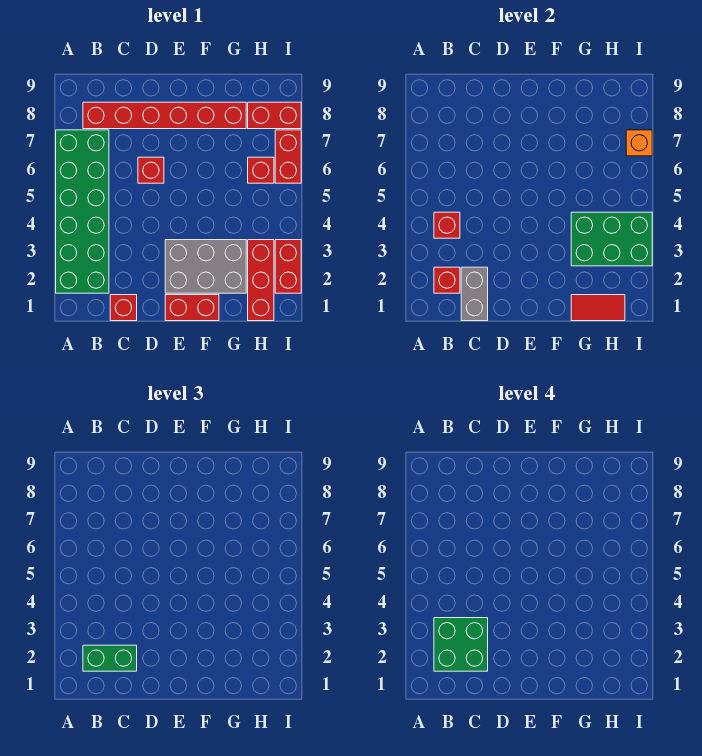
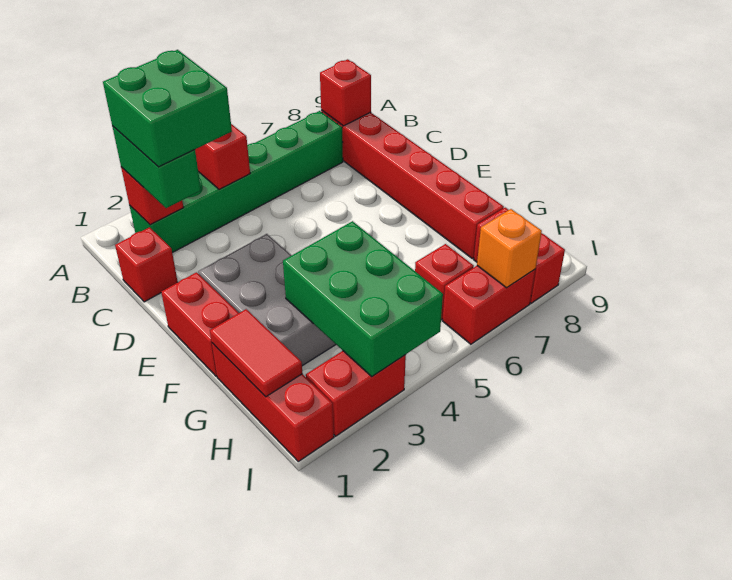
green brick A2:B7 level 1 -> green brick B2:B7 level 1
grey brick C1:C2 level 2 -> none
red brick D6 level 1 -> red brick B8 level 2
red brick H1:H3 level 1 -> red brick G1:I1 level 1

